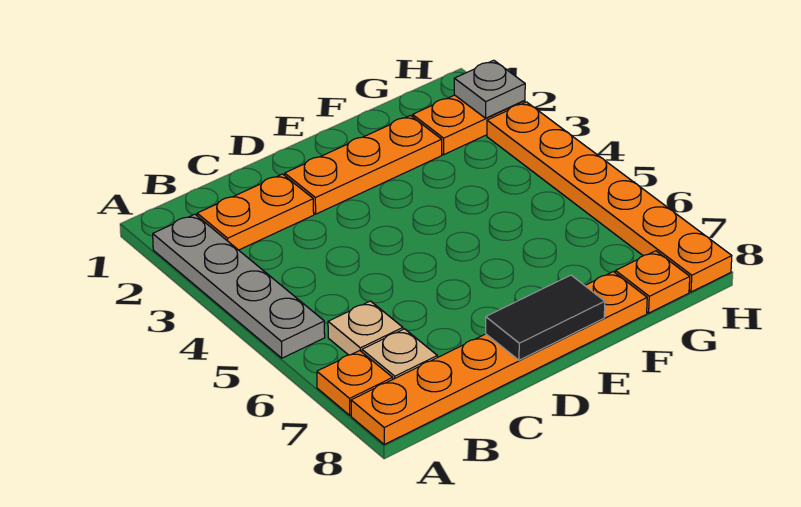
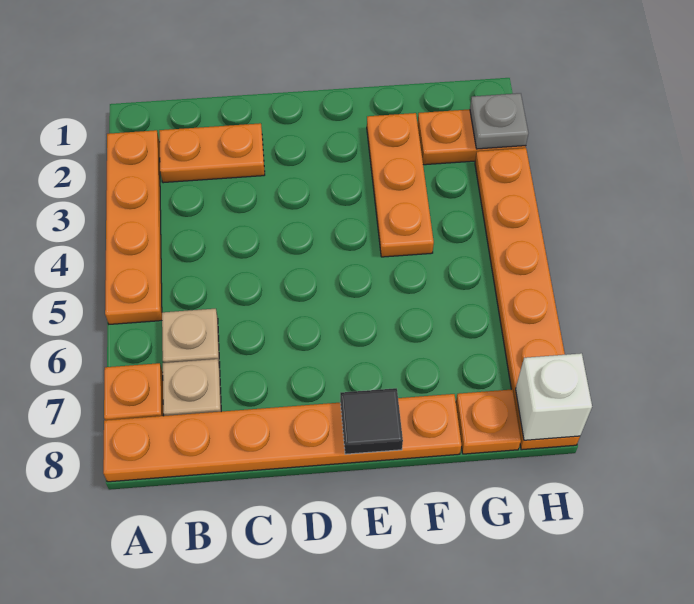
grey plate A2:A5 level 1 -> orange plate A2:A5 level 1
orange plate D2:F2 level 1 -> orange plate F2:F4 level 1
black tile D8:E8 level 2 -> black tile E8 level 2
none -> white brick H8 level 2

